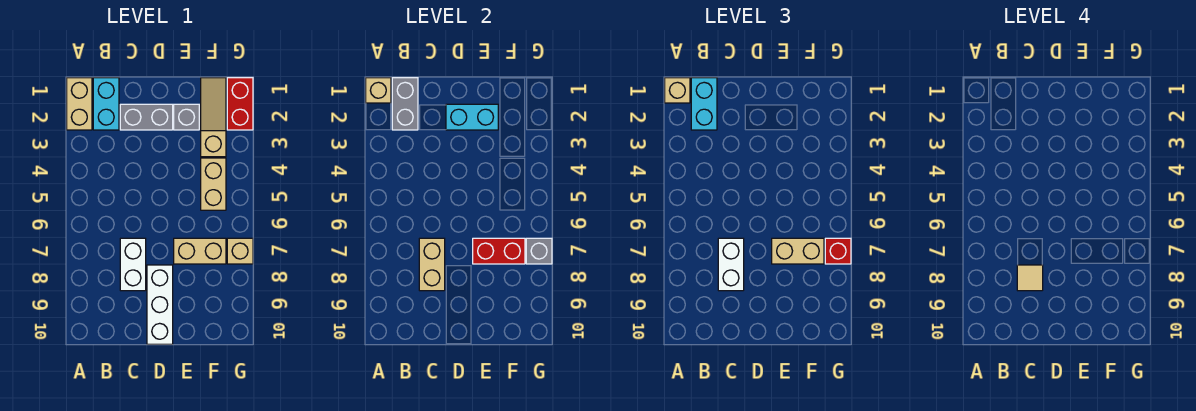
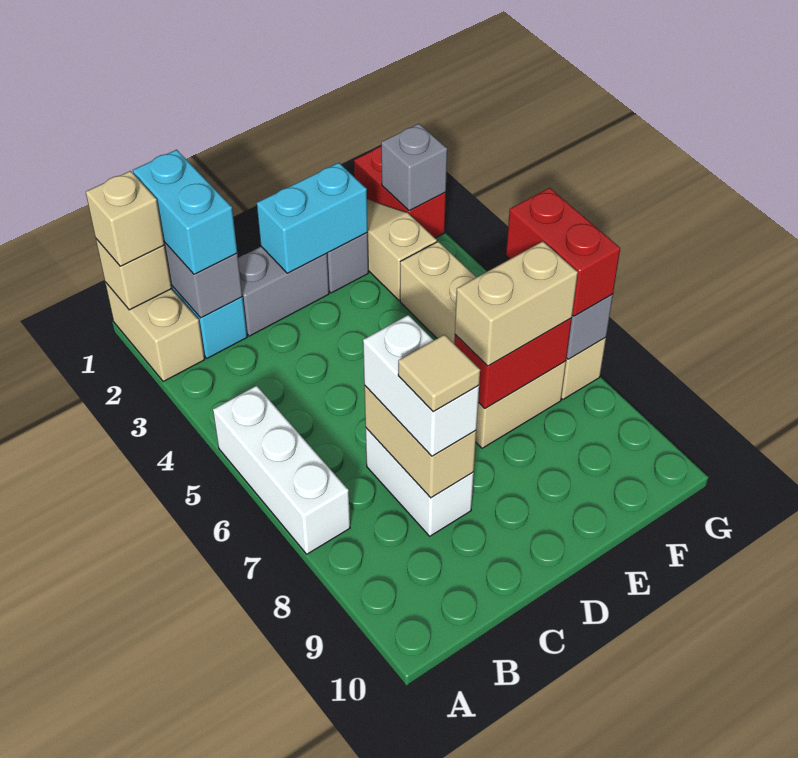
white brick D8:D10 level 1 -> white brick A5:A7 level 1
none -> grey brick G2 level 2
red brick G7 level 3 -> red brick G6:G7 level 3

